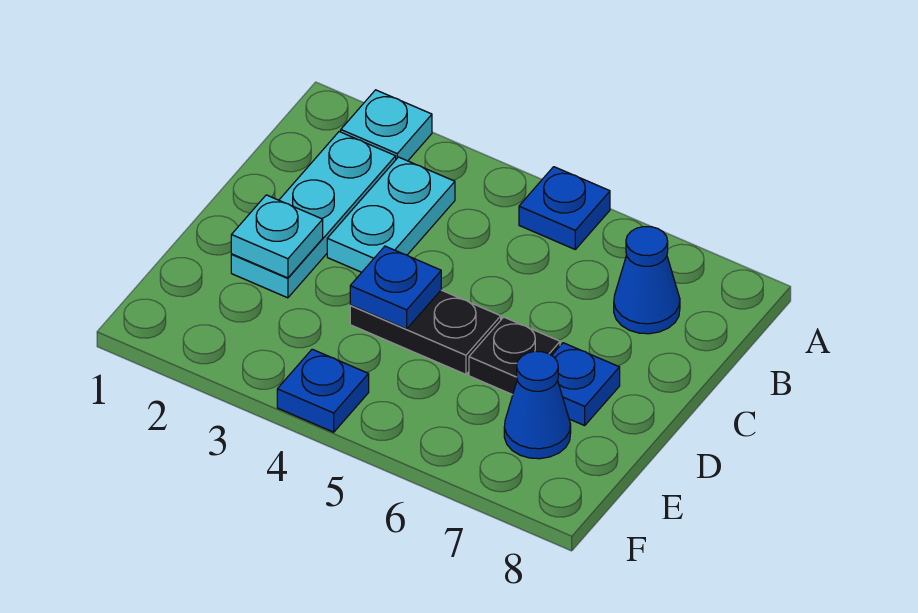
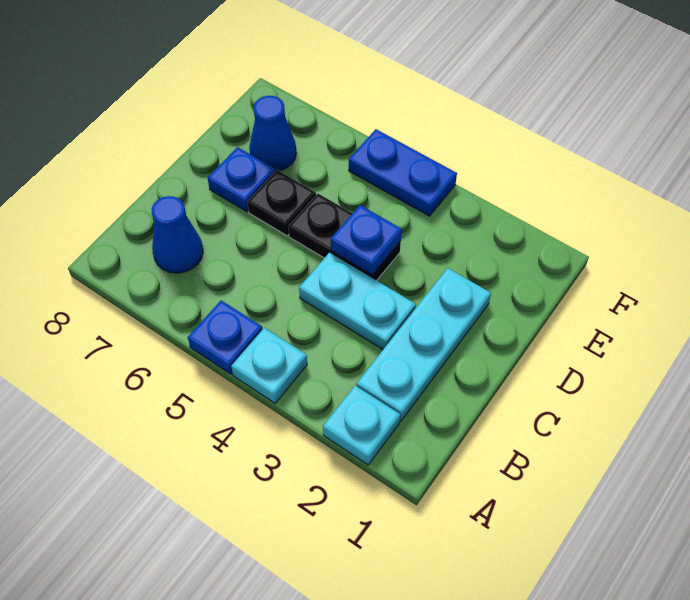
cyan plate B3:C3 level 1 -> cyan plate C3:C4 level 1
cyan plate D2 level 2 -> cyan plate A4 level 1
blue plate F4 level 1 -> blue plate F4:F5 level 1

